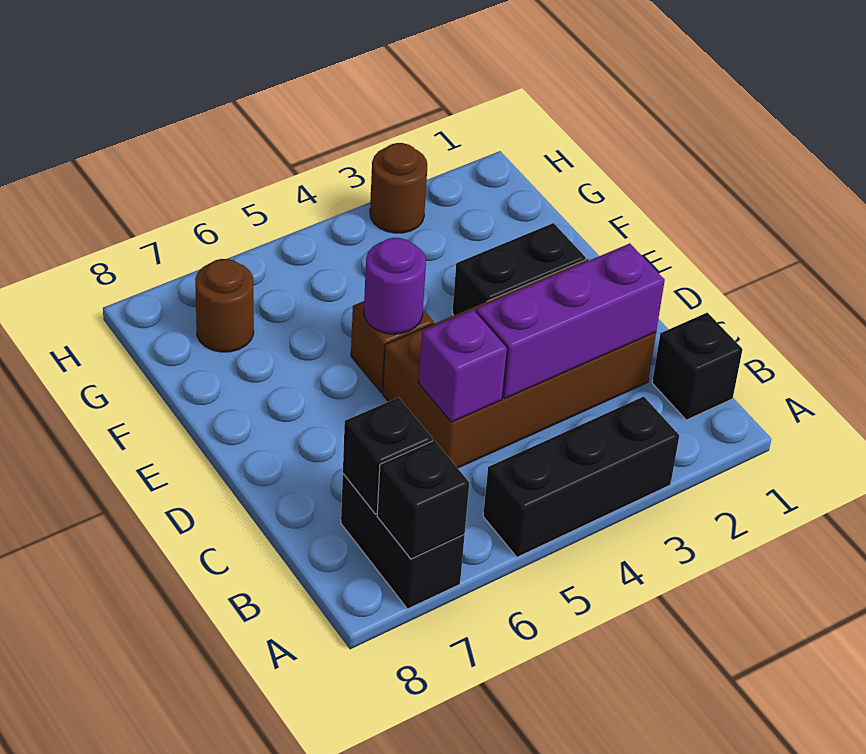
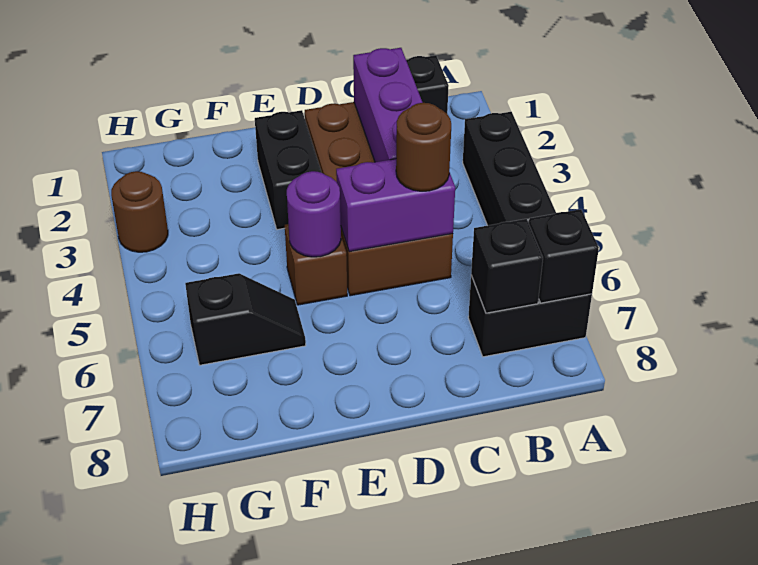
purple brick C5 level 2 -> purple brick C5:D5 level 2
none -> black slope F6:G6 level 1 top G
brown round brick G7 level 1 -> brown round brick C5 level 3

